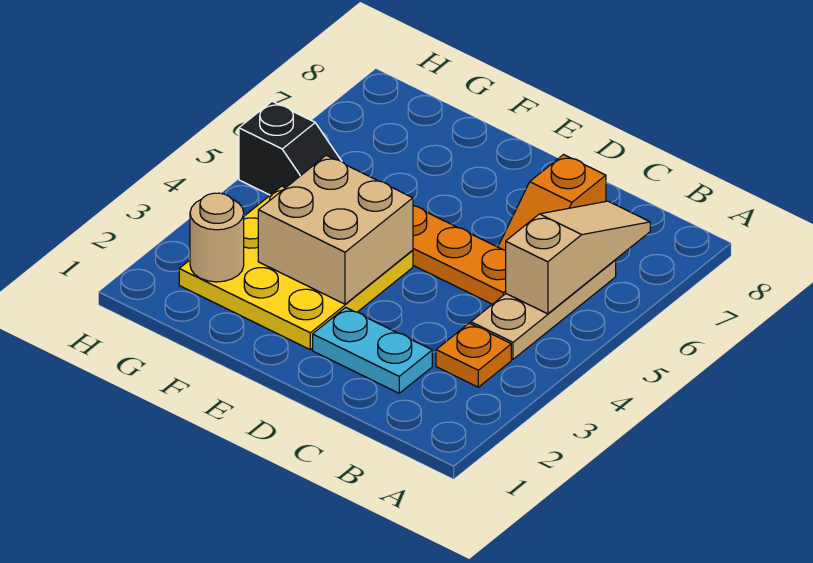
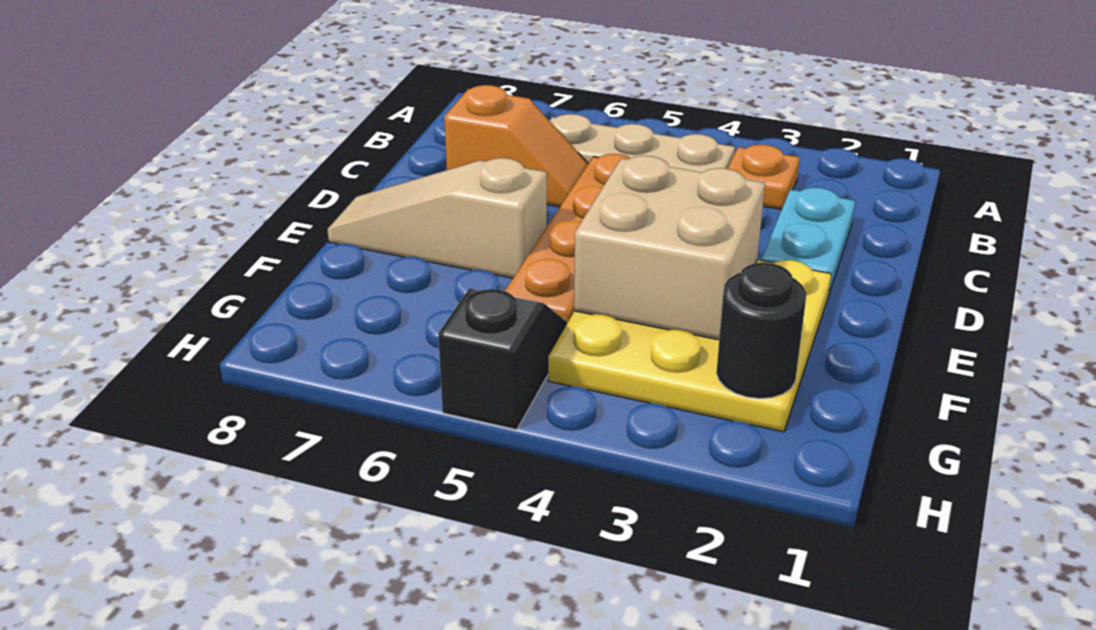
tan slope B5:B7 level 2 top 5 -> tan slope E6:E8 level 1 top 6
tan round brick G2 level 2 -> black round brick G2 level 2

